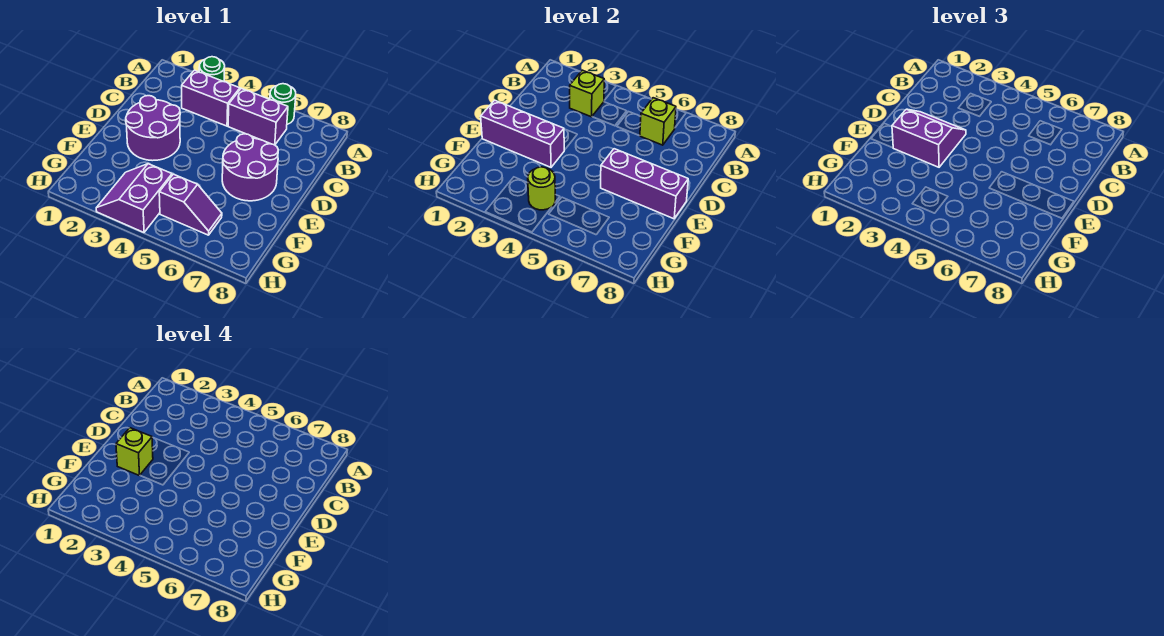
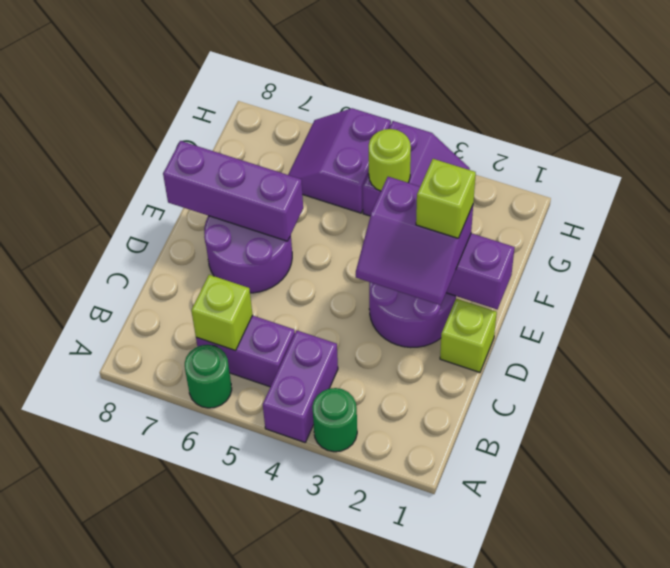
purple brick B3:B4 level 1 -> purple brick A4:B4 level 1
lime brick B3 level 2 -> lime brick D1 level 1
purple slope G5:G6 level 1 top 5 -> purple slope G5:H6 level 1 top 5

